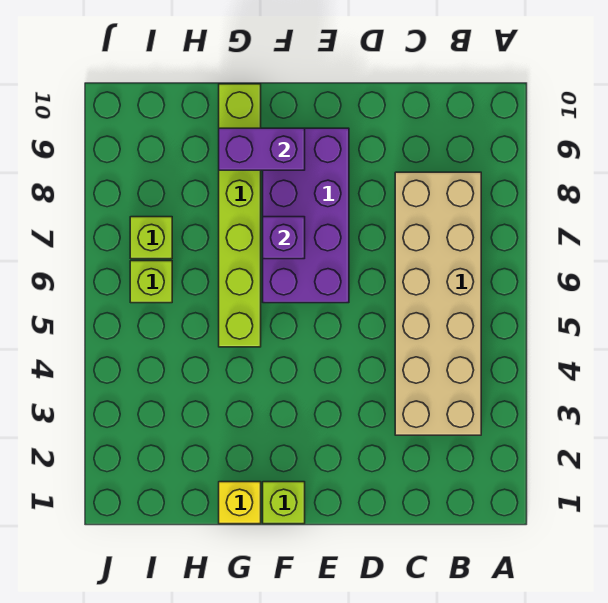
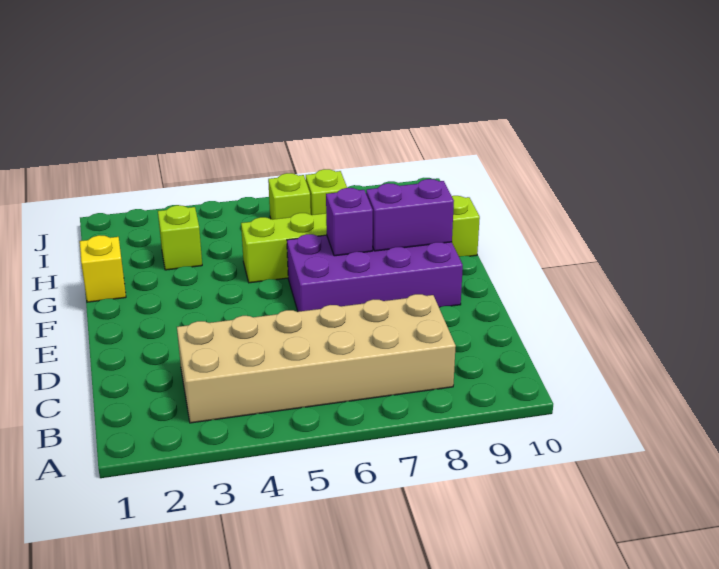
lime brick F1 level 1 -> lime brick H3 level 1
purple brick F9:G9 level 2 -> purple brick F8:F9 level 2

